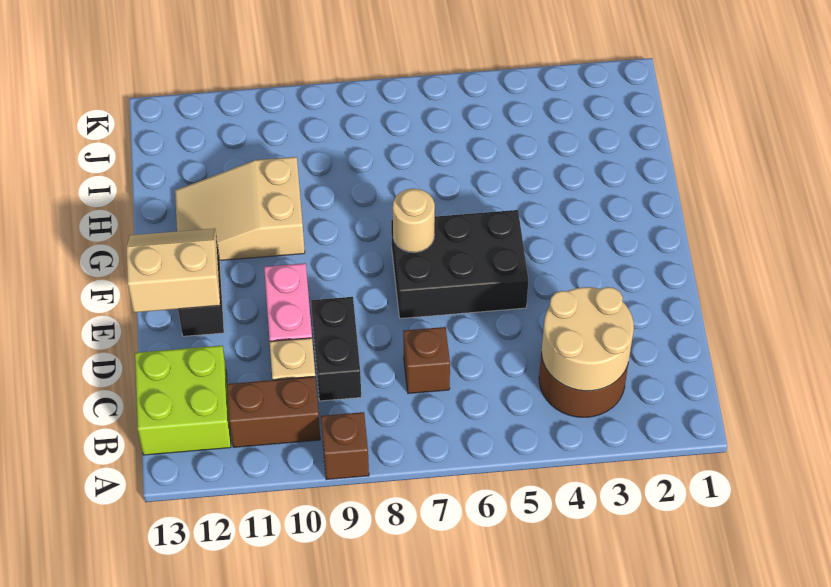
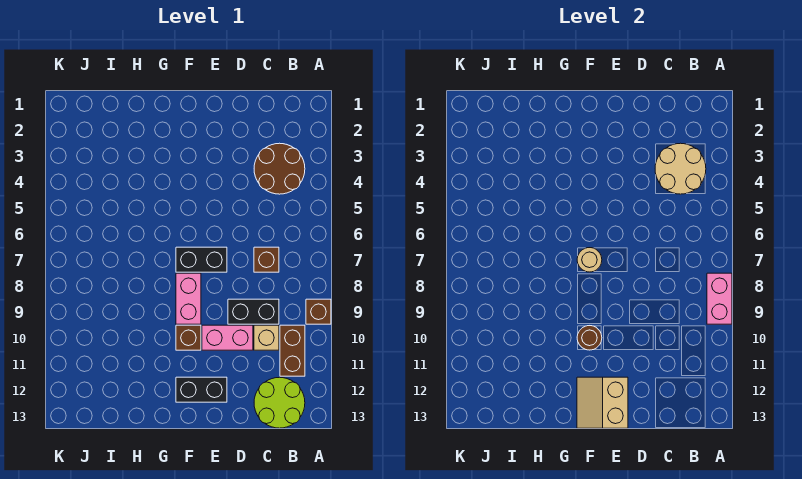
none -> pink brick A8:A9 level 2
lime brick B12:C13 level 1 -> lime round brick B12:C13 level 1
black brick E5:F7 level 1 -> black brick E7:F7 level 1
none -> pink brick F8:F9 level 1
none -> brown brick F10 level 1
none -> brown round brick F10 level 2
tan slope G10:H12 level 1 top 10 -> none

